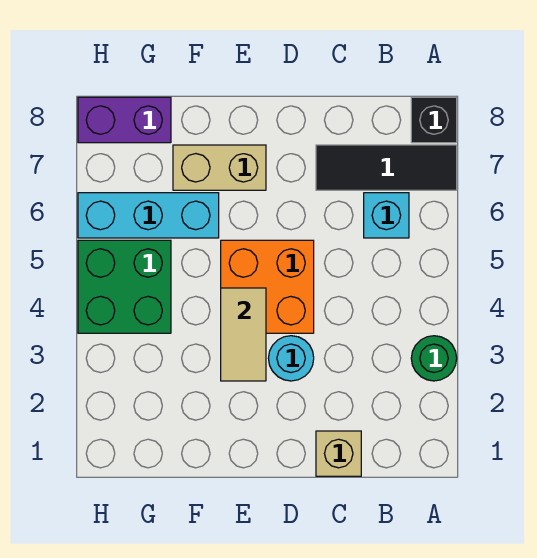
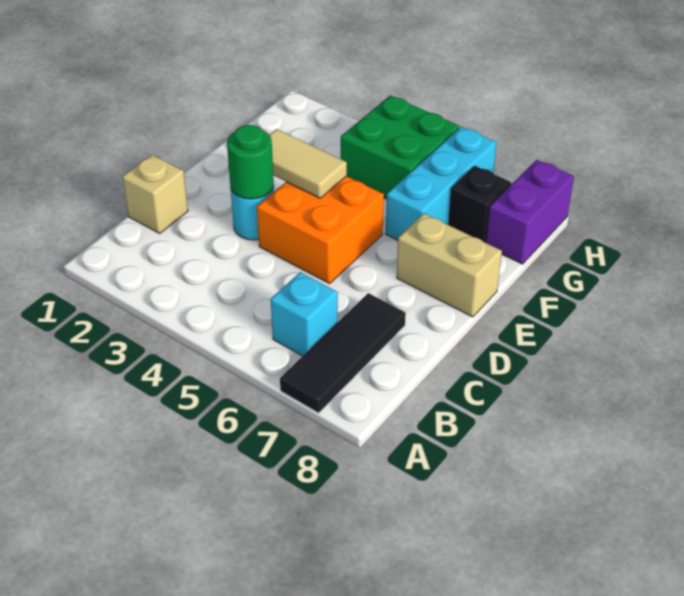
green round brick A3 level 1 -> green round brick D3 level 2
black brick A8 level 1 -> black brick G7 level 1
tan brick E7:F7 level 1 -> tan brick E7:E8 level 1

